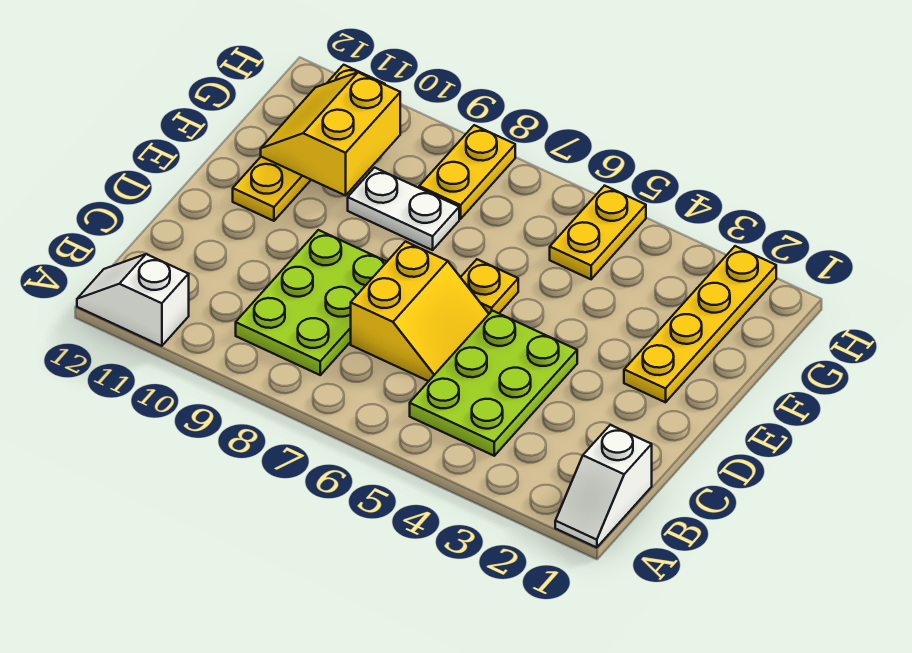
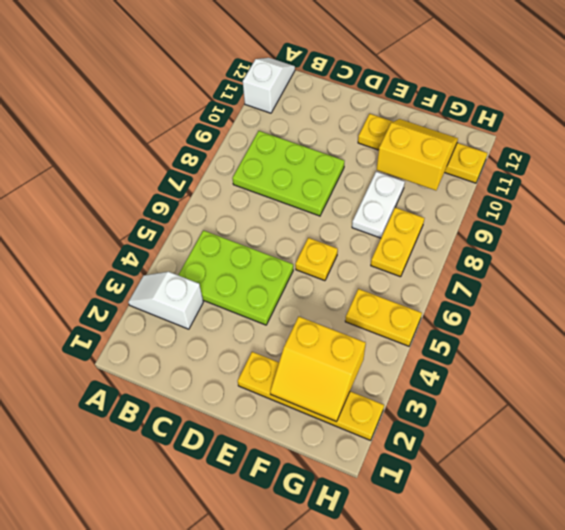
white slope A1:B1 level 1 top B -> white slope A3:B3 level 1 top B
yellow slope C6:D7 level 1 top 7 -> yellow slope F2:G3 level 2 top 3
yellow plate G8:H8 level 1 -> yellow plate G7:G8 level 1

